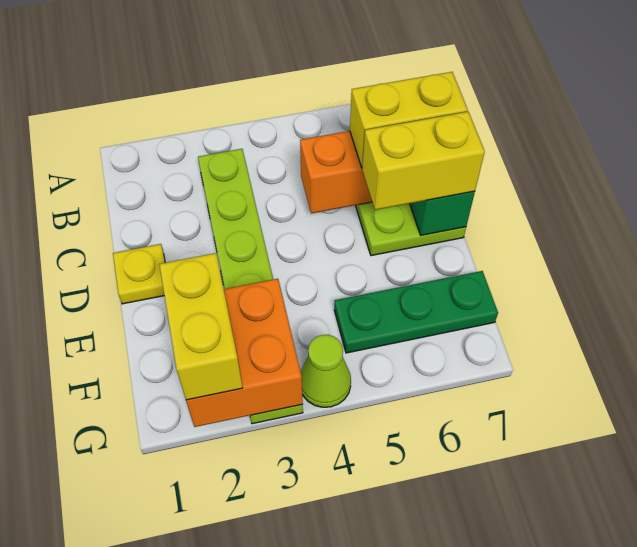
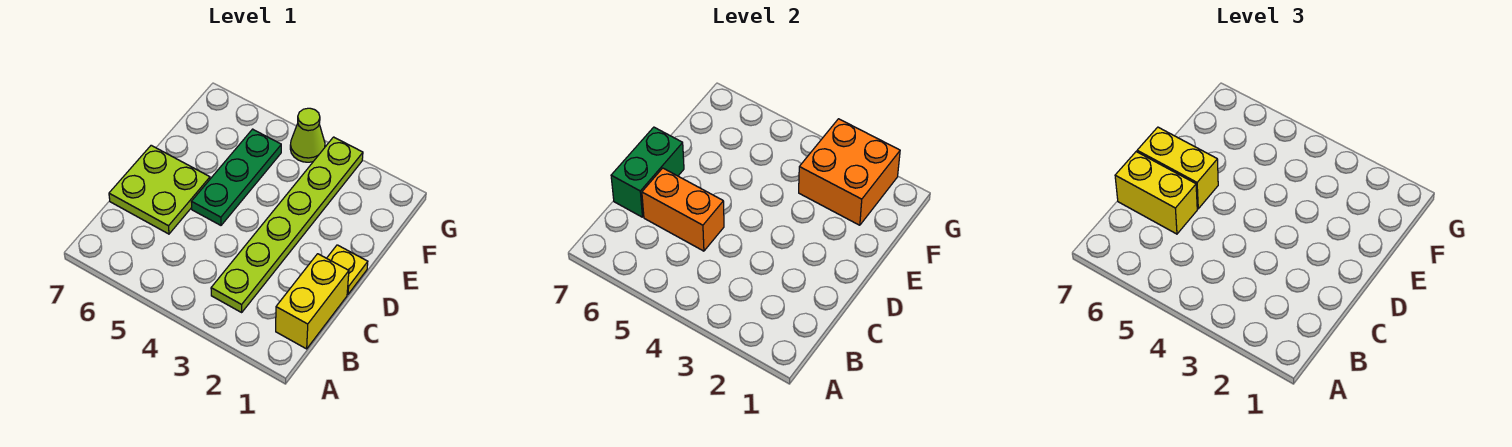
yellow brick F2:G2 level 3 -> yellow brick B1:C1 level 1
green plate F5:F7 level 1 -> green plate D5:F5 level 1

